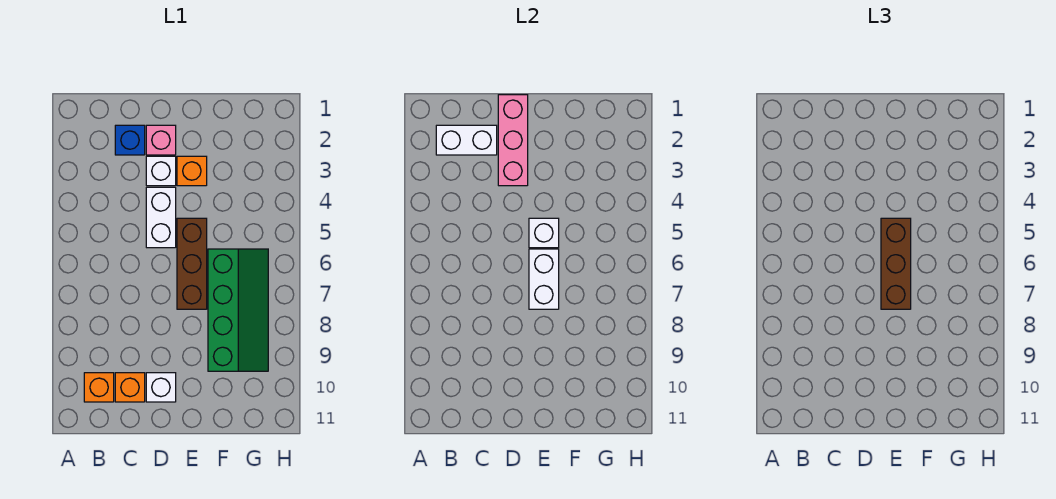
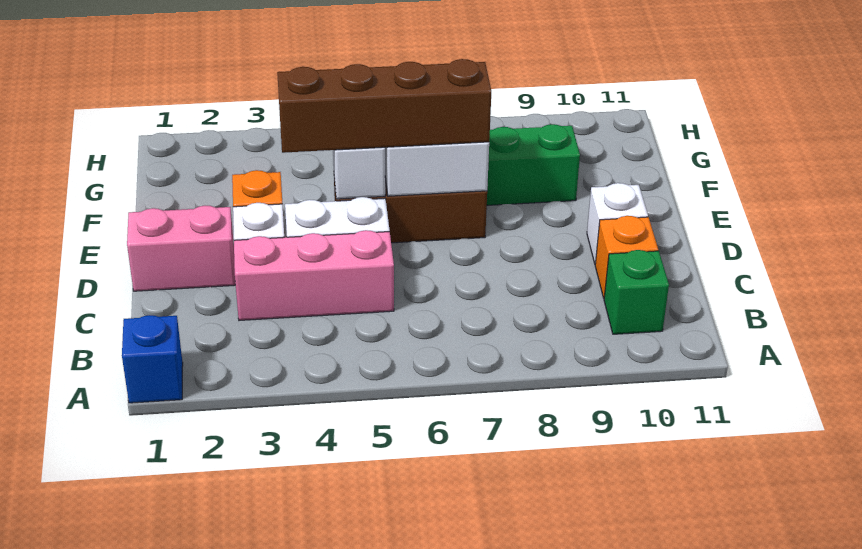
white brick B2:C2 level 2 -> none
orange brick B10 level 1 -> green brick B10 level 1
blue brick C2 level 1 -> blue brick A1 level 1
pink brick D1:D3 level 2 -> pink brick C3:C5 level 1
pink brick D2 level 1 -> pink brick D1:D2 level 1
brown brick E5:E7 level 3 -> brown brick E4:E7 level 3

